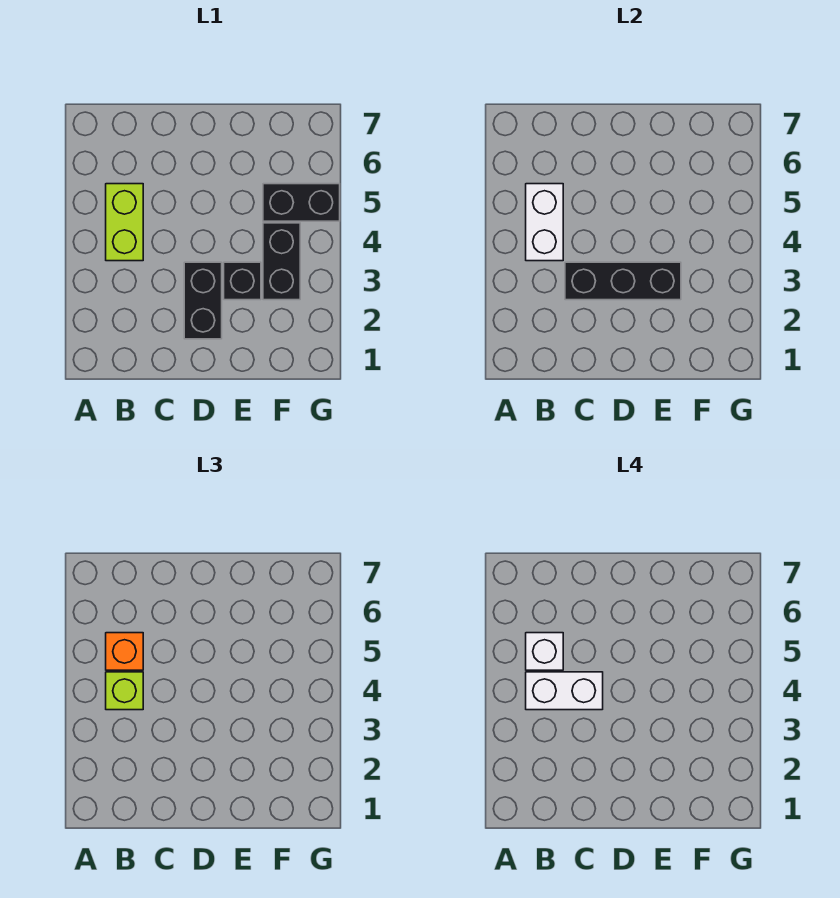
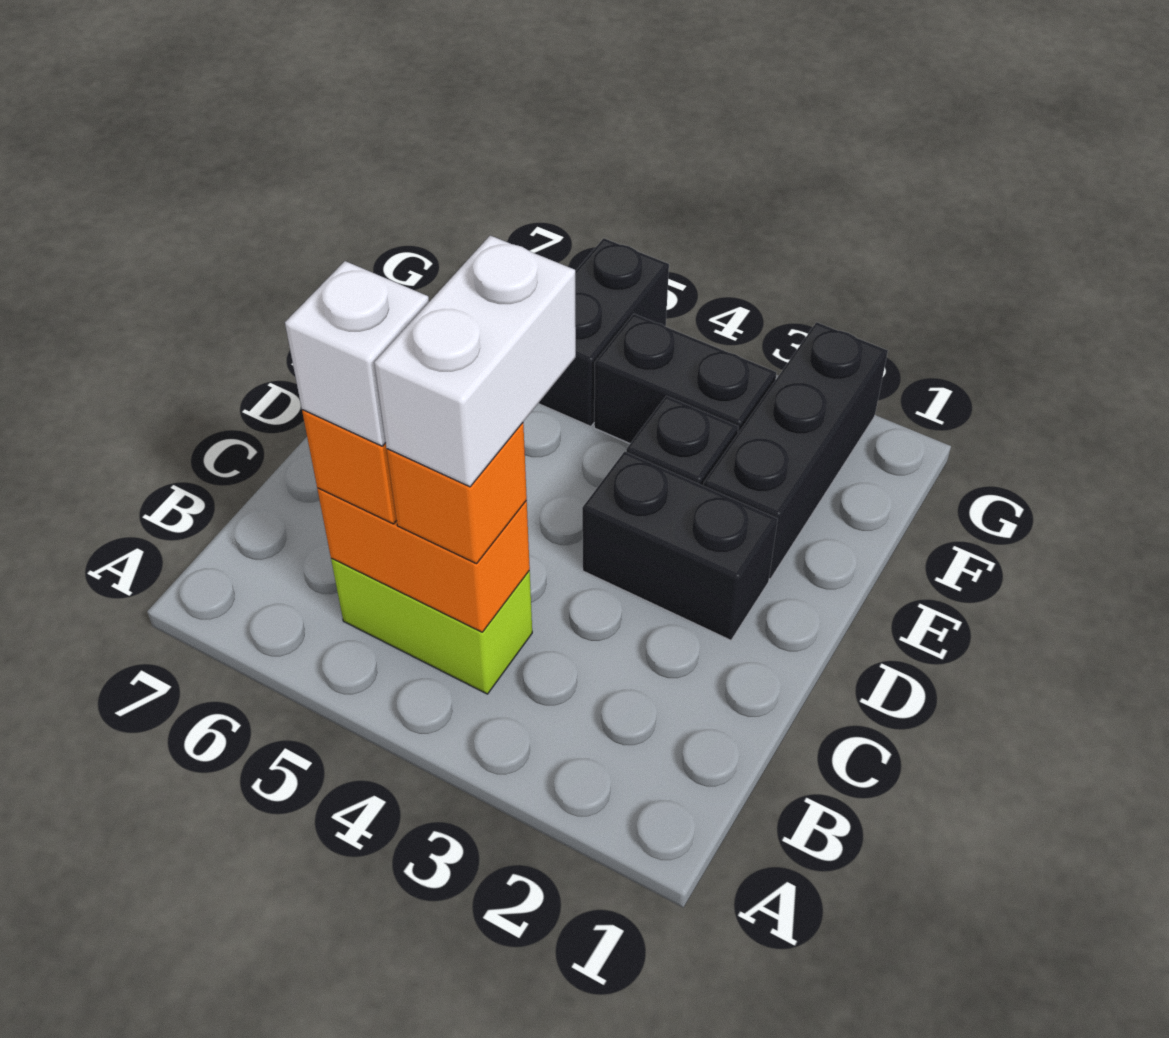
white brick B4:B5 level 2 -> orange brick B4:B5 level 2
lime brick B4 level 3 -> orange brick B4 level 3
black brick C3:E3 level 2 -> black brick E2:G2 level 1

